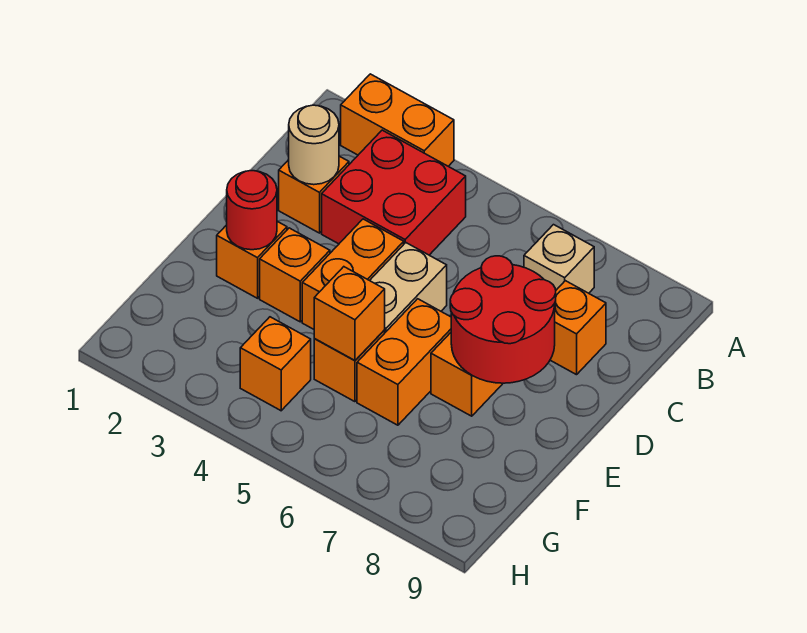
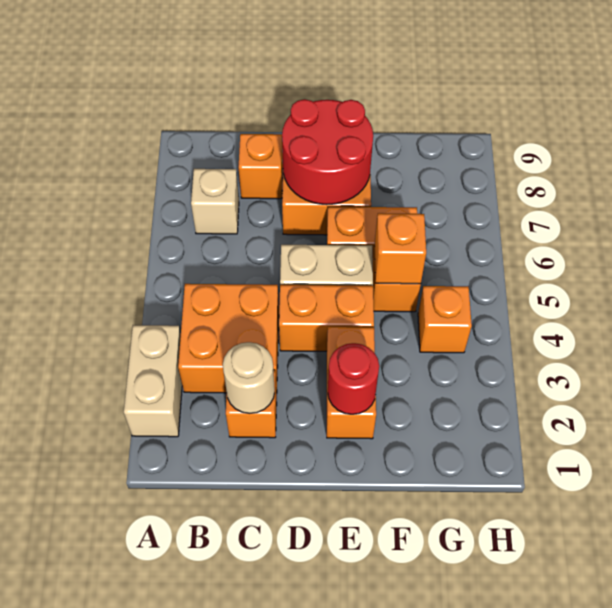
orange brick A2:A3 level 1 -> tan brick A2:A3 level 1
red brick B3:C4 level 1 -> orange brick B3:C4 level 1

